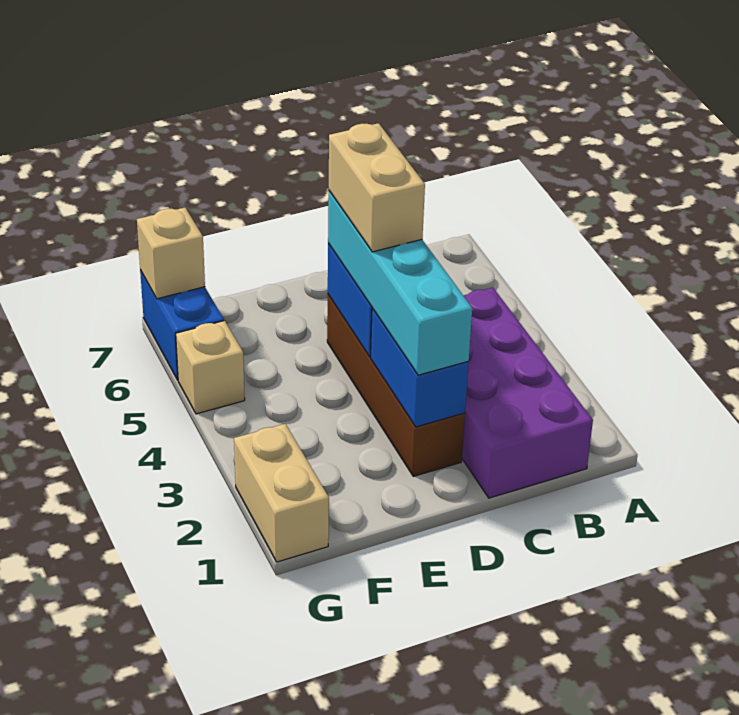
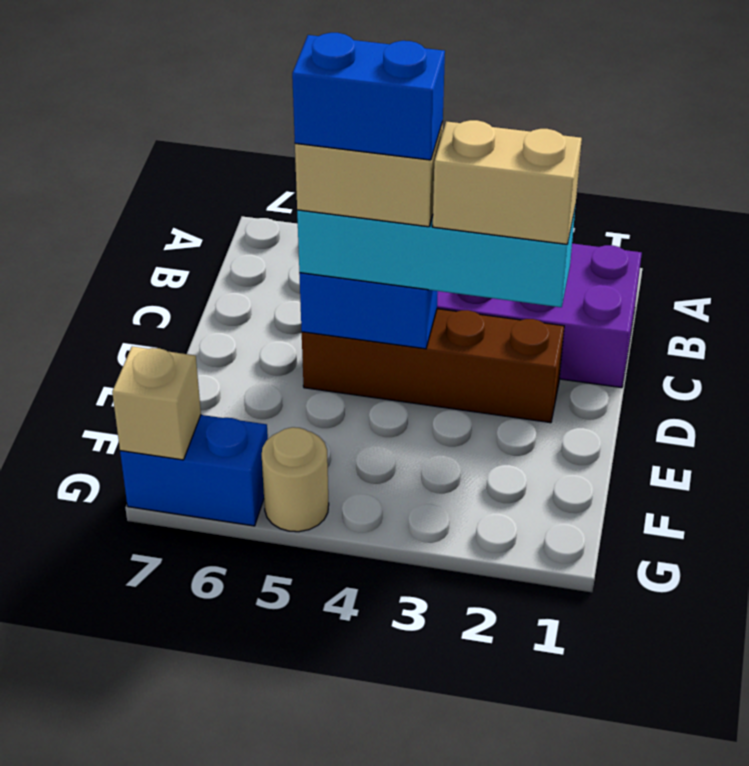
blue brick D2:D3 level 2 -> blue brick D4:D5 level 5
tan brick G1:G2 level 1 -> tan brick D2:D3 level 4
tan brick G5 level 1 -> tan round brick G5 level 1

